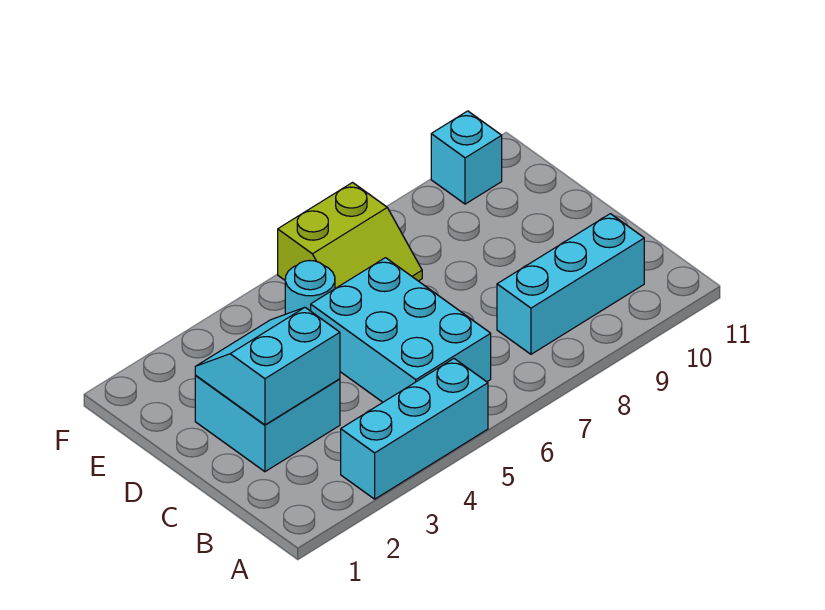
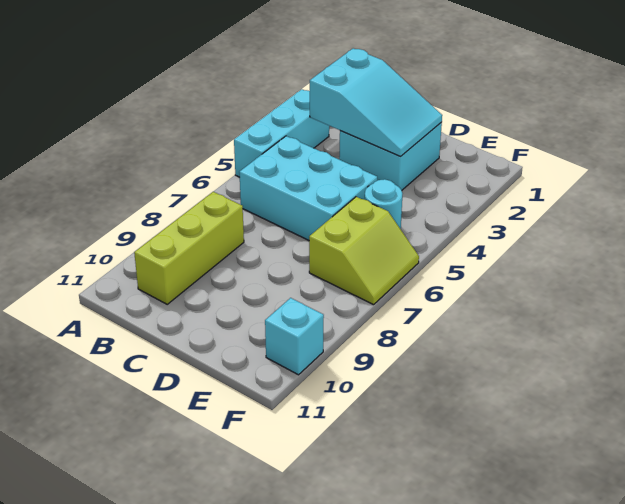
cyan brick B8:B10 level 1 -> lime brick B8:B10 level 1
cyan slope C2:D3 level 2 top C -> cyan slope B2:D3 level 2 top B
lime slope E6:F7 level 1 top F -> lime slope E6:F7 level 1 top E

